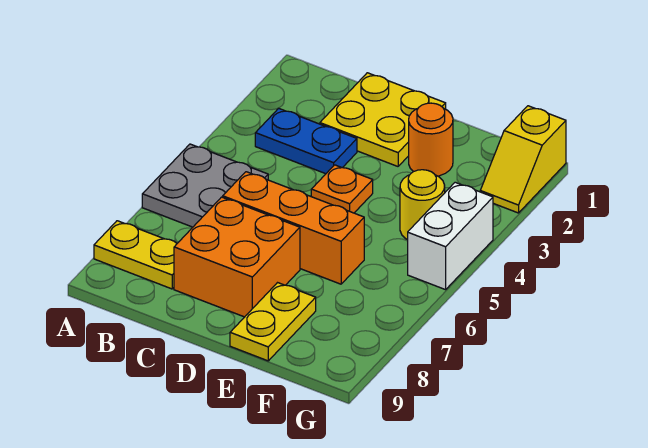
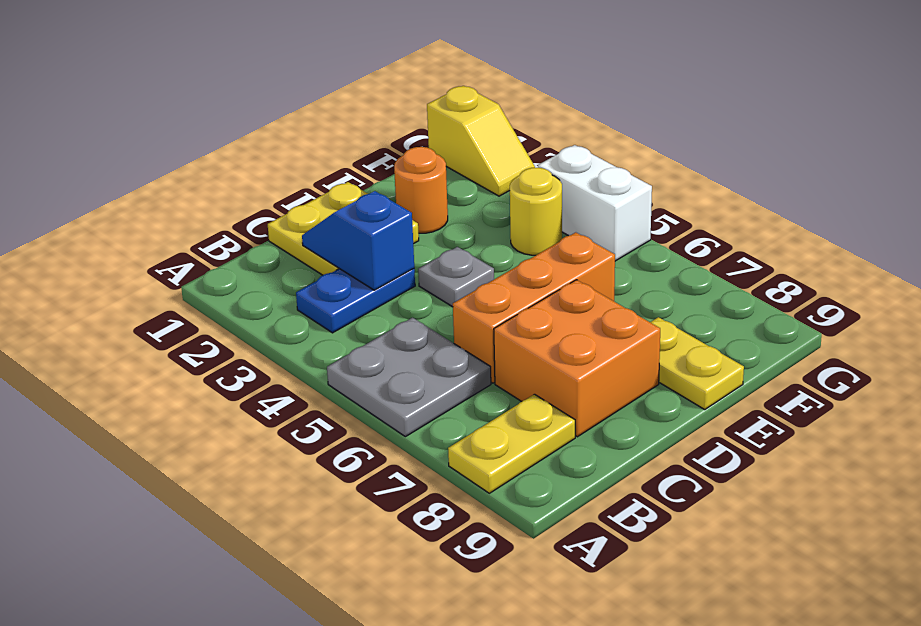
none -> blue slope C2:C3 level 2 top 3
orange plate D4 level 1 -> grey plate D4 level 1

